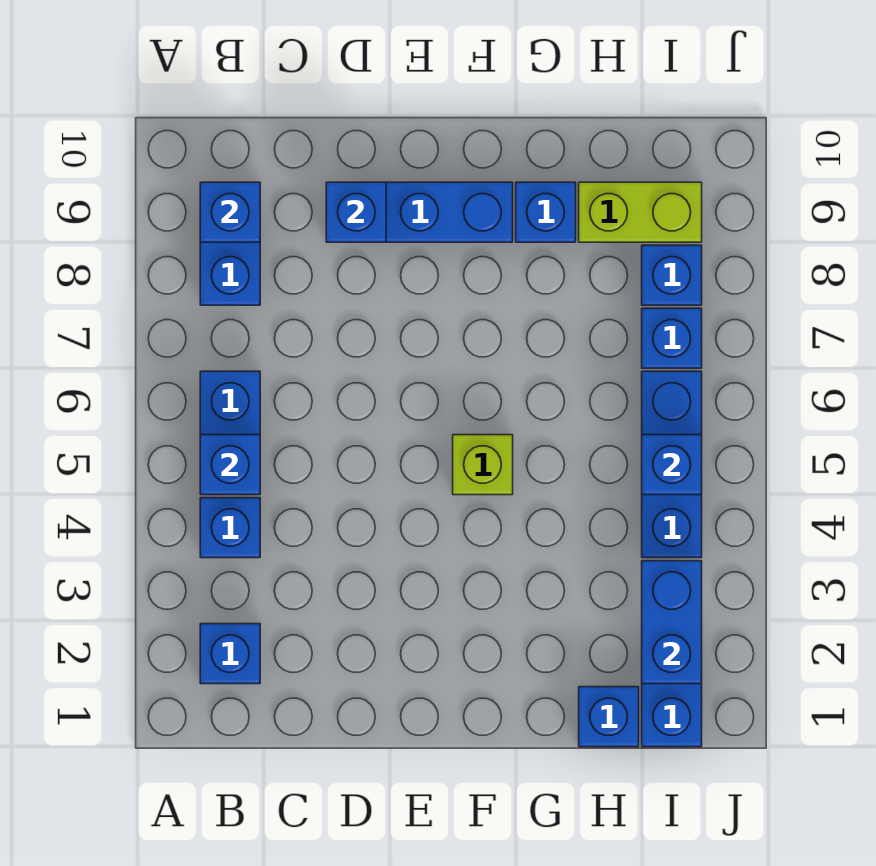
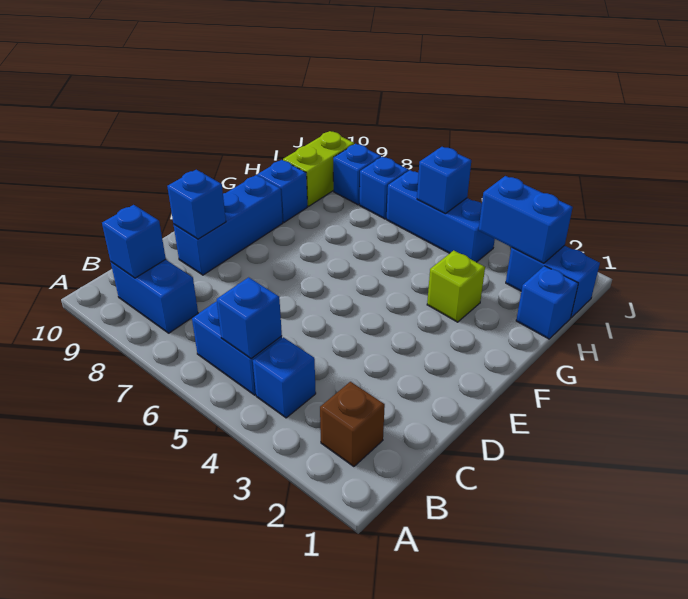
blue brick B2 level 1 -> brown brick B2 level 1
lime brick F5 level 1 -> lime brick G3 level 1

